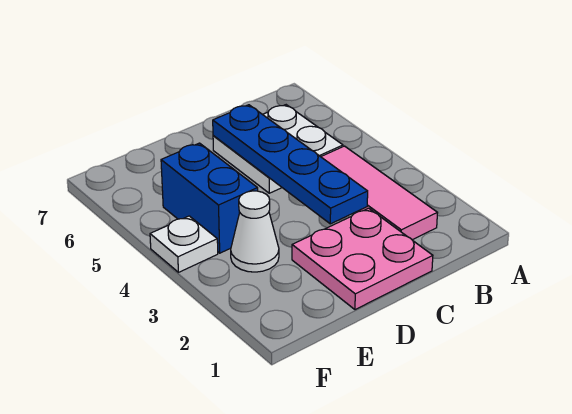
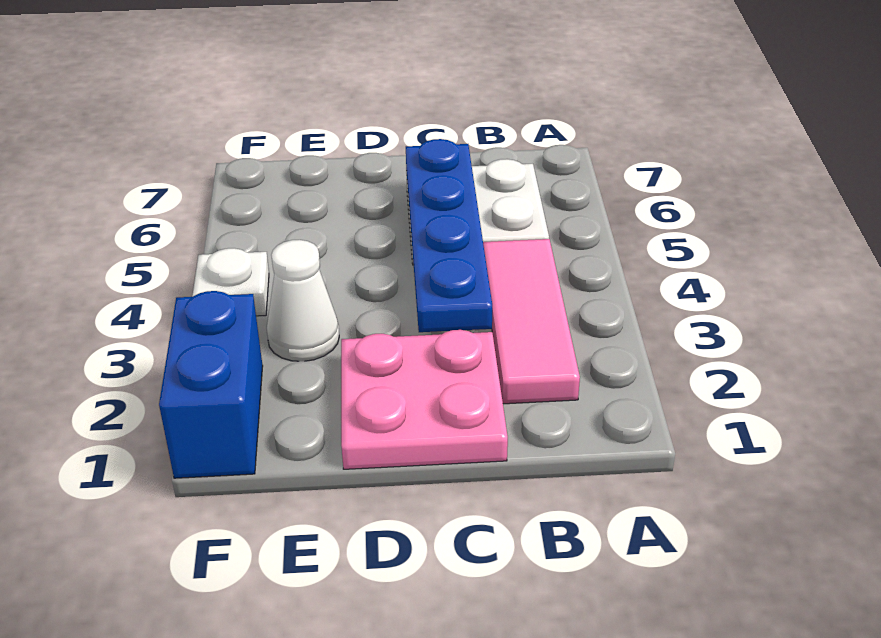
blue brick E4:E5 level 1 -> blue brick F1:F2 level 1

